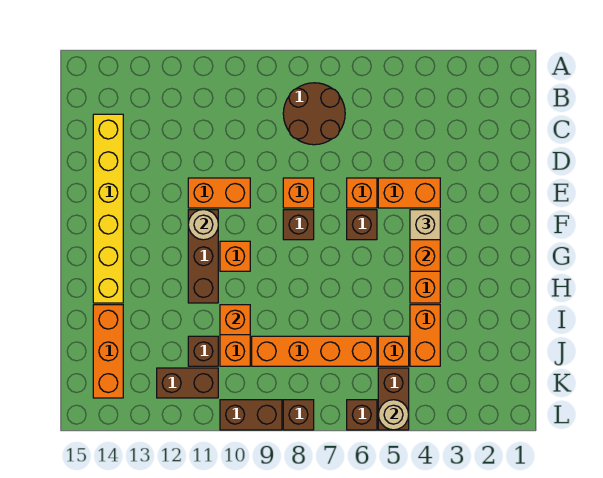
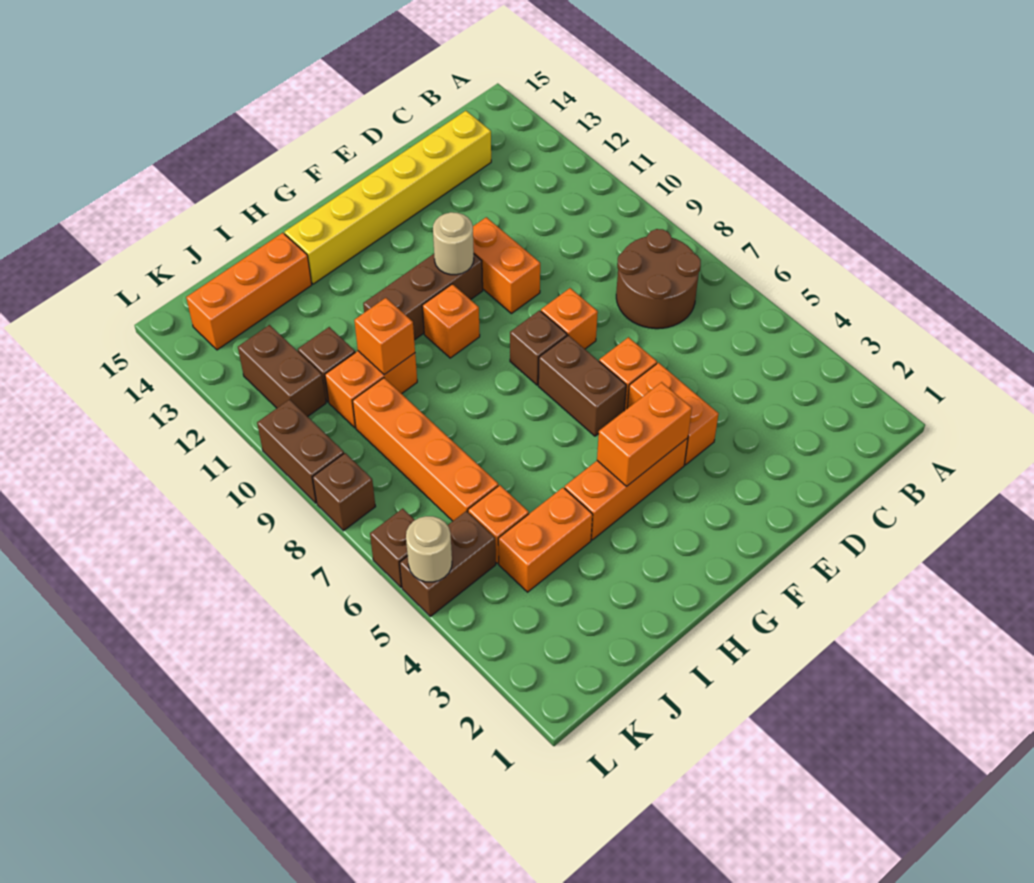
tan brick F4 level 3 -> none
brown brick F6 level 1 -> brown brick F6:F7 level 1

